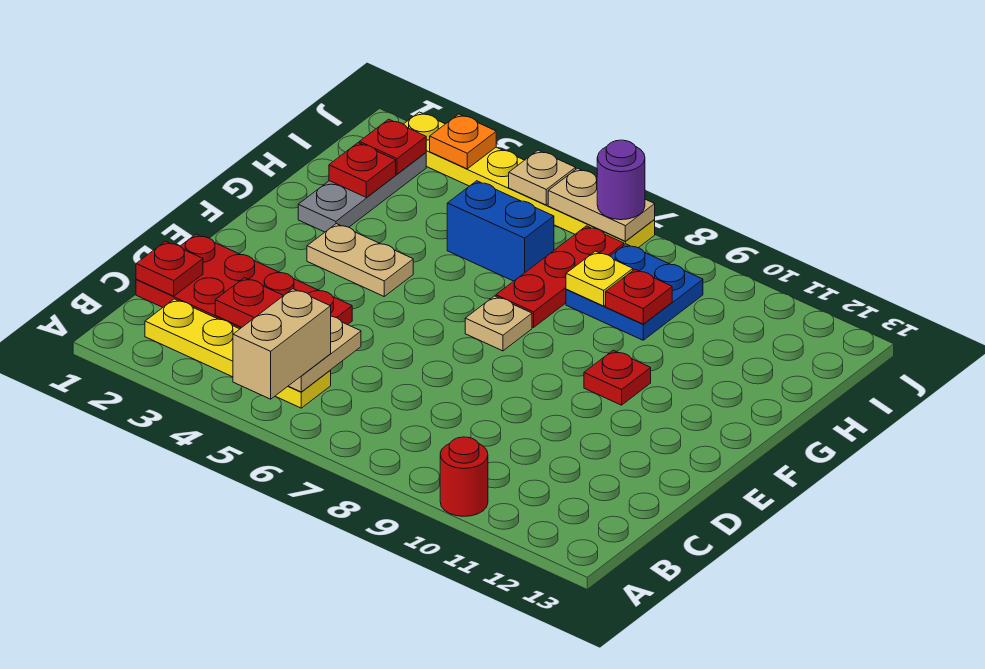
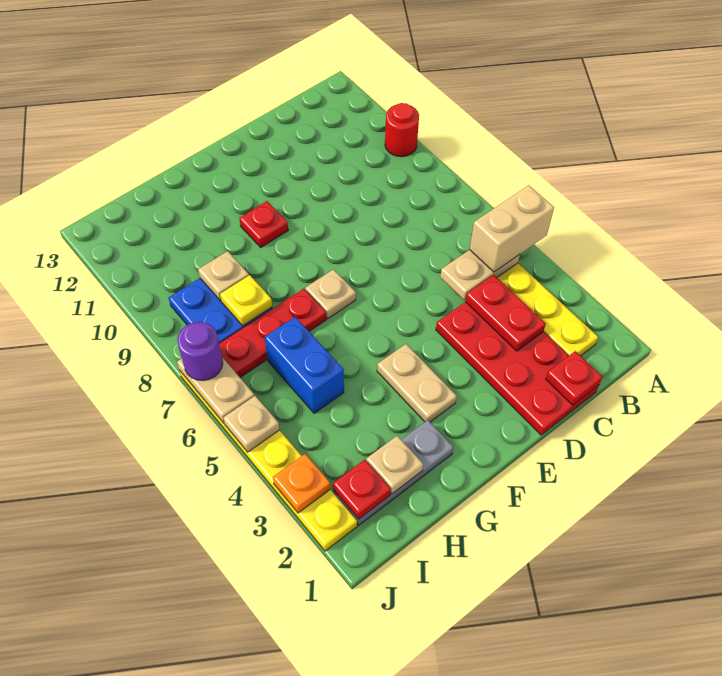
red plate H2 level 2 -> tan plate H2 level 2
red plate H9 level 2 -> tan plate H9 level 2

